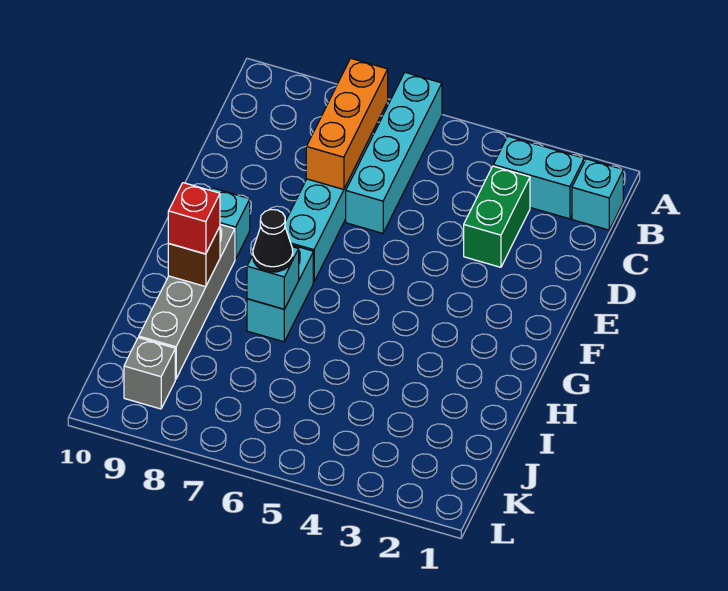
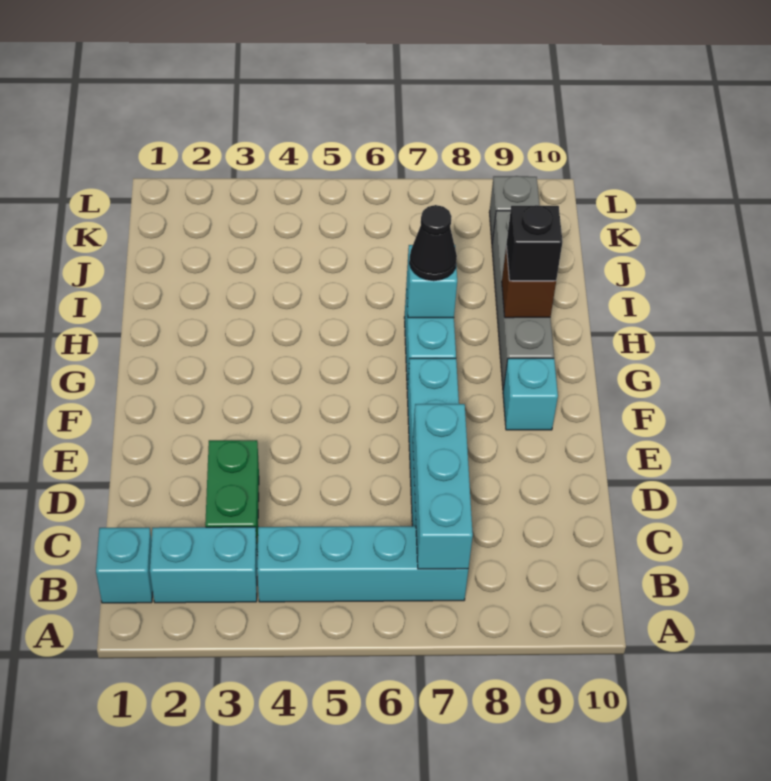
cyan brick A6:D6 level 1 -> cyan brick B4:B7 level 1
orange brick B7:D7 level 2 -> cyan brick B7:D7 level 2
red brick H9 level 3 -> black brick H9 level 3

